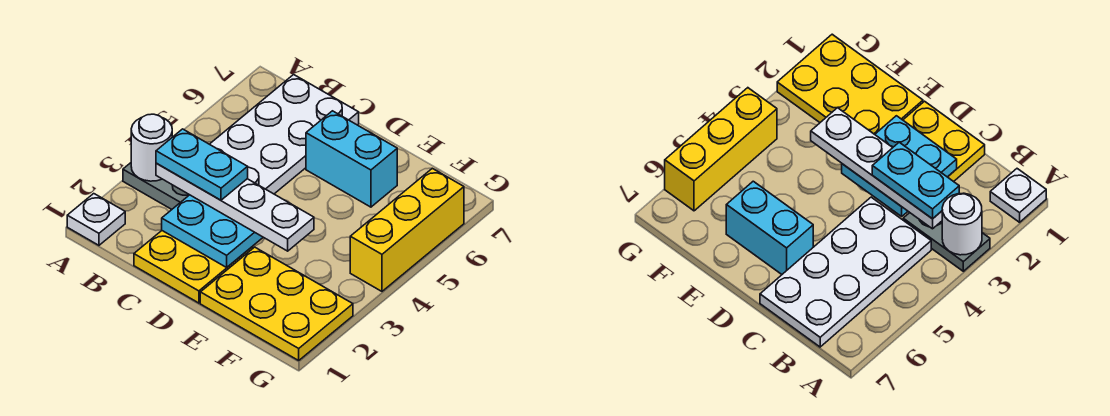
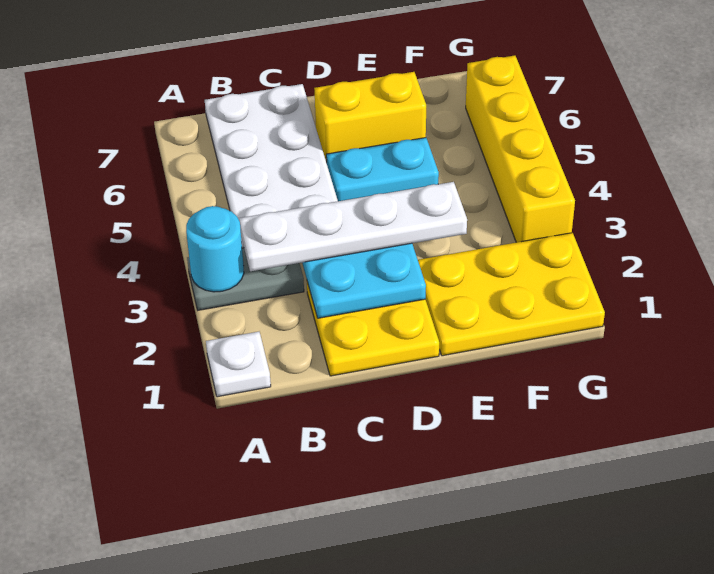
white round brick A3 level 2 -> cyan round brick A3 level 2
cyan plate B3:C3 level 4 -> cyan plate D5:E5 level 1
cyan brick D6:E6 level 1 -> yellow brick D6:E6 level 1
yellow brick G4:G6 level 1 -> yellow brick G3:G6 level 1

